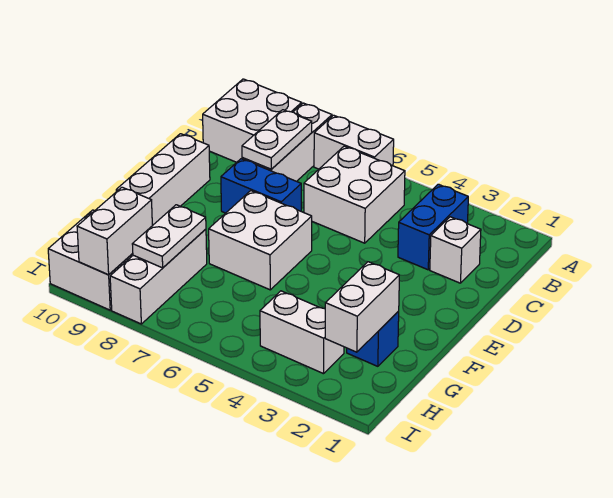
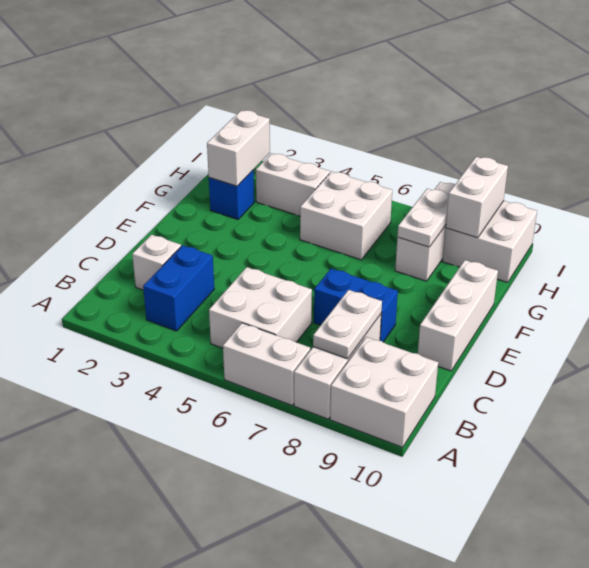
white brick E6:F7 level 1 -> white brick G5:H6 level 1

